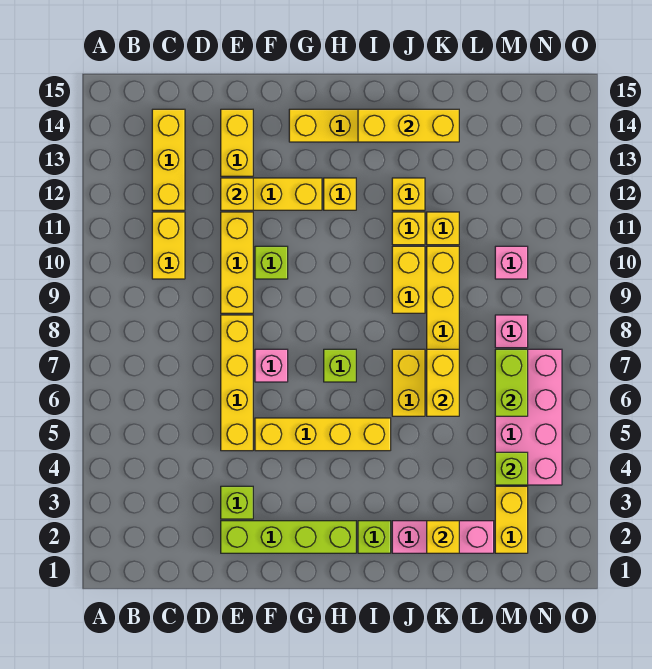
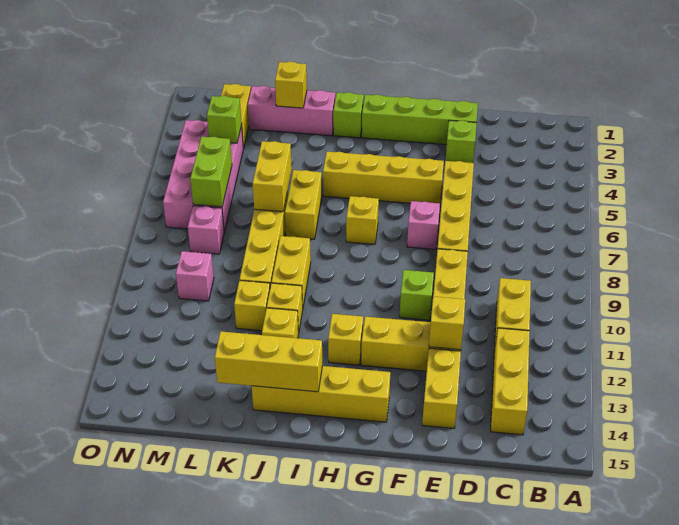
lime brick H7 level 1 -> yellow brick H7 level 1

